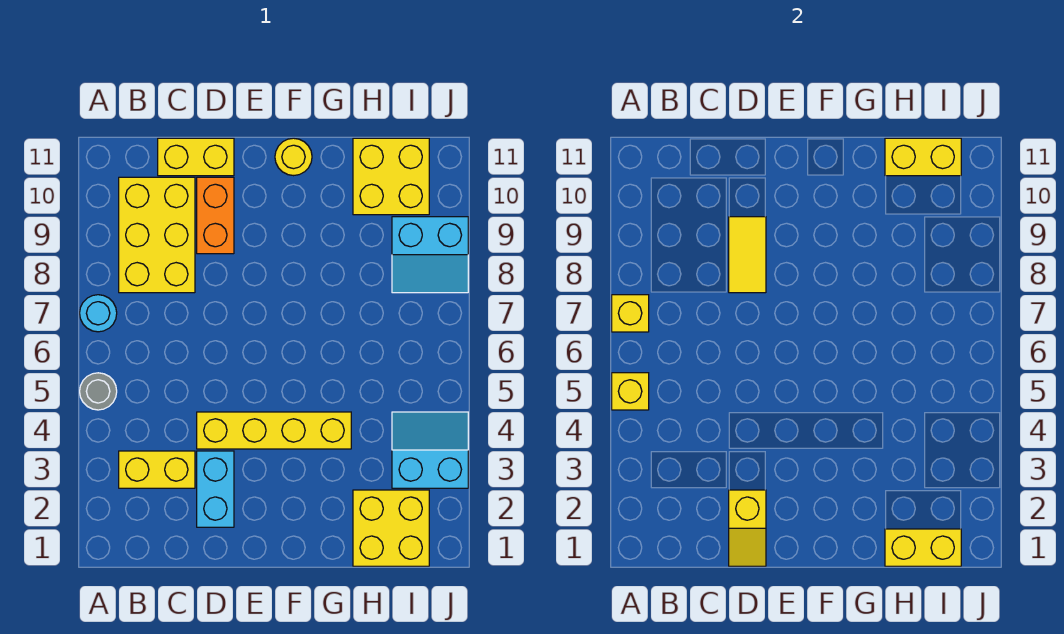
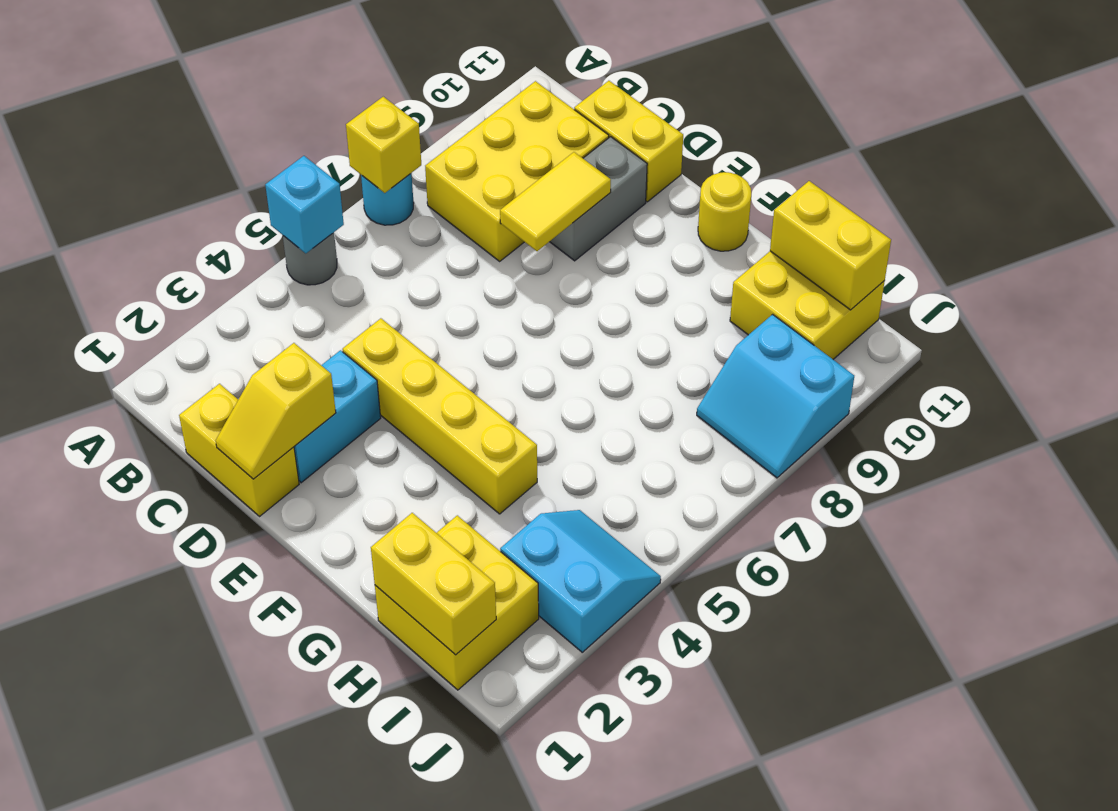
yellow brick A5 level 2 -> cyan brick A5 level 2
yellow brick B3:C3 level 1 -> yellow brick C1:D1 level 1
orange brick D9:D10 level 1 -> grey brick D9:D10 level 1

